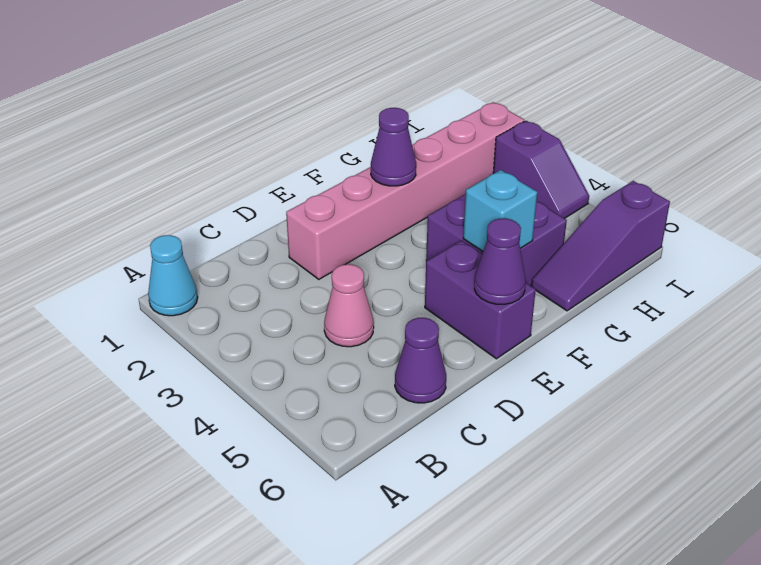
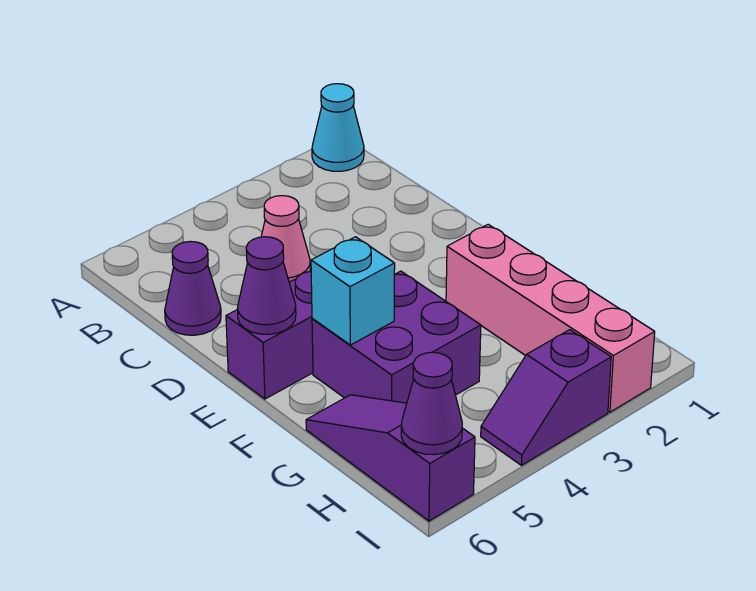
pink brick D2:I2 level 1 -> pink brick F2:I2 level 1
purple cone F2 level 2 -> purple cone I6 level 2

